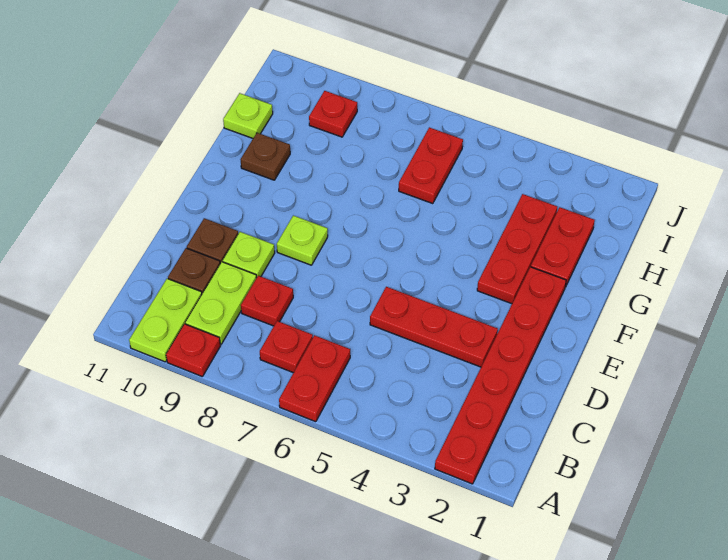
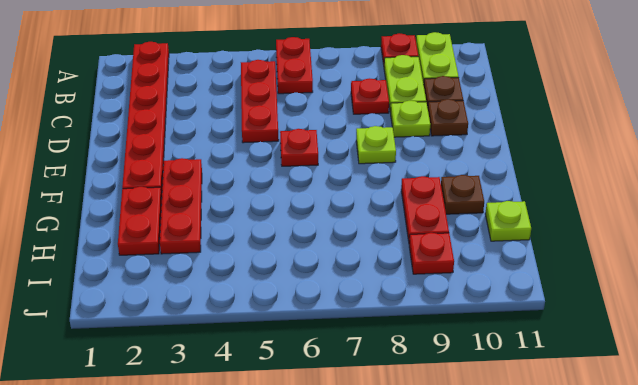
red plate B7 level 1 -> red plate E6 level 1
red plate D3:D5 level 1 -> red plate B5:D5 level 1
red plate H6:I6 level 1 -> red plate G9:H9 level 1

